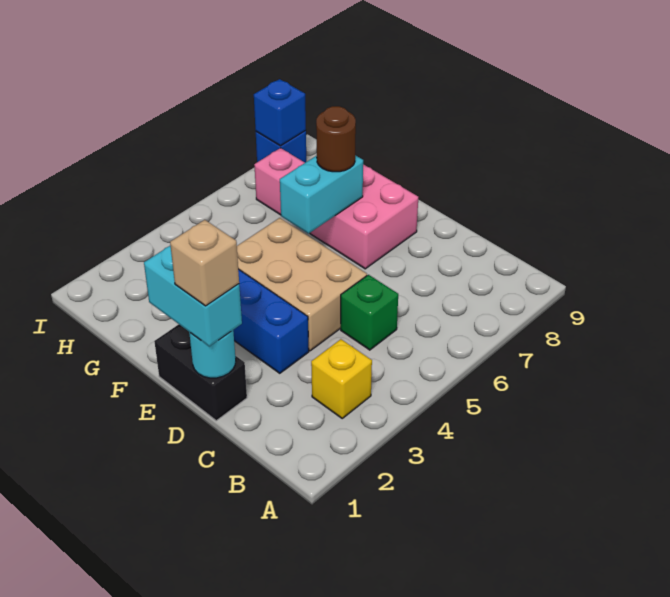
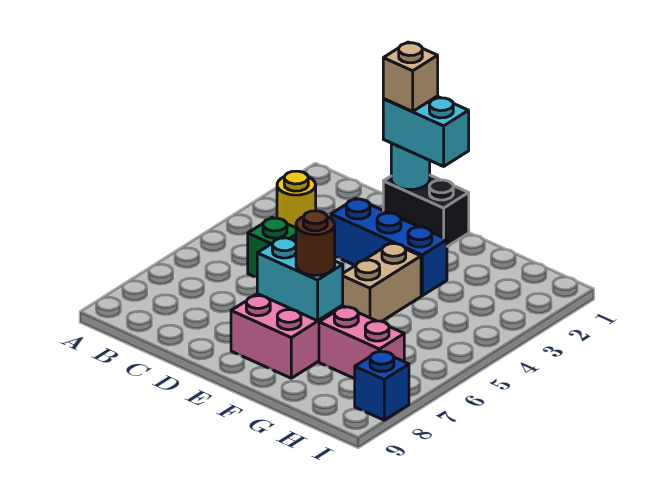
yellow brick B3 level 1 -> yellow round brick B3 level 1
tan brick D4:F5 level 1 -> tan brick F4:F5 level 1
cyan brick F6:F7 level 2 -> cyan brick E7:F7 level 2
blue brick I8 level 2 -> none

